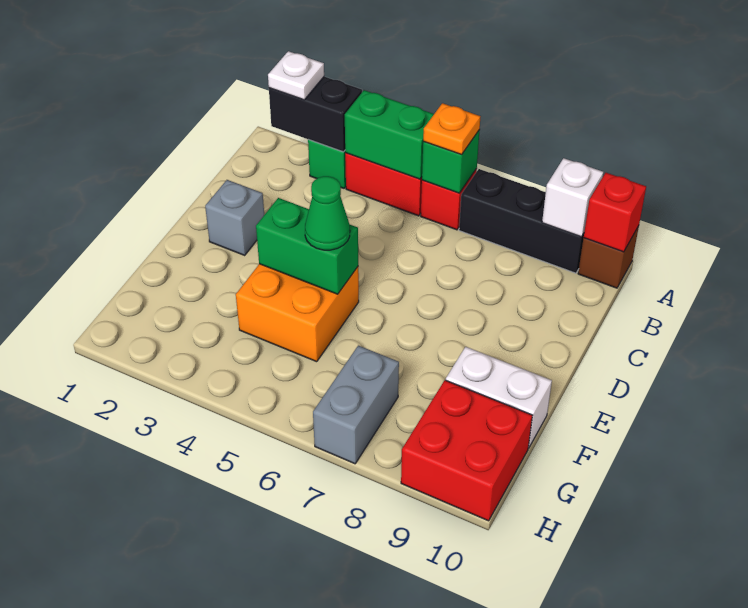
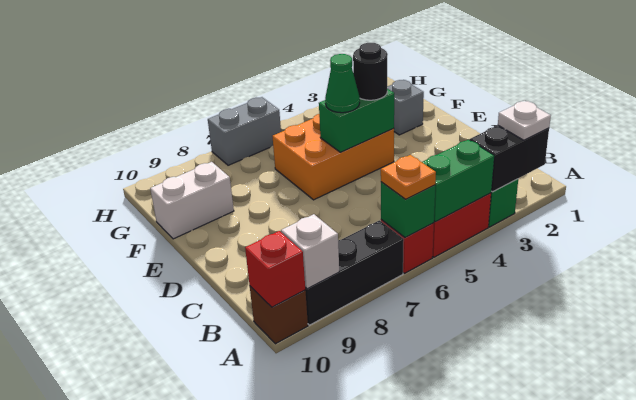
grey brick D2 level 1 -> grey brick F2 level 1
orange brick E4:F5 level 1 -> orange brick E4:F6 level 1
none -> black round brick E4 level 3
grey brick G7:H7 level 1 -> grey brick H6:H7 level 1
red brick G9:H10 level 1 -> none

